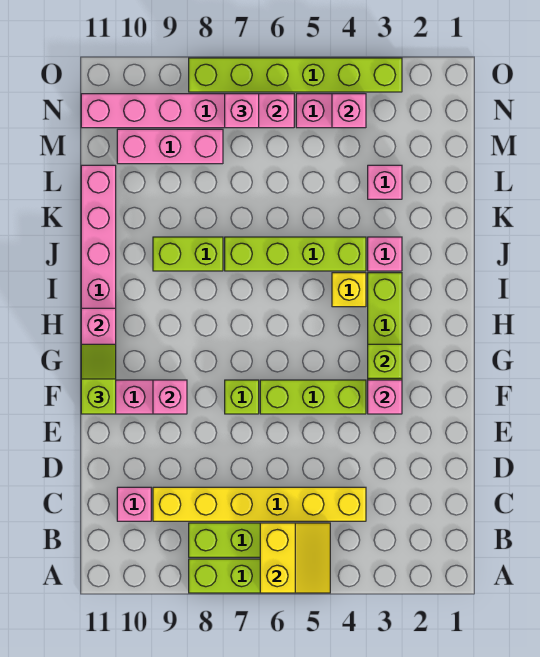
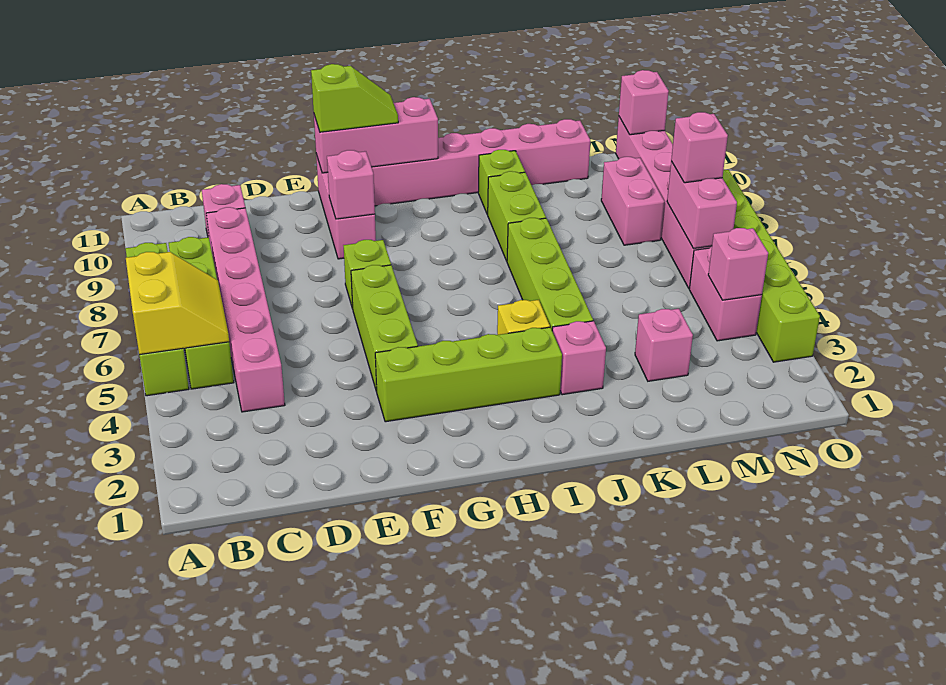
yellow slope A5:B6 level 2 top 6 -> yellow slope A5:B6 level 2 top A
yellow brick C4:C9 level 1 -> pink brick C4:C9 level 1
pink brick F3 level 2 -> pink brick N11 level 2
lime brick G3 level 2 -> lime brick J10 level 1
pink brick M8:M10 level 1 -> pink brick M8:M9 level 1

